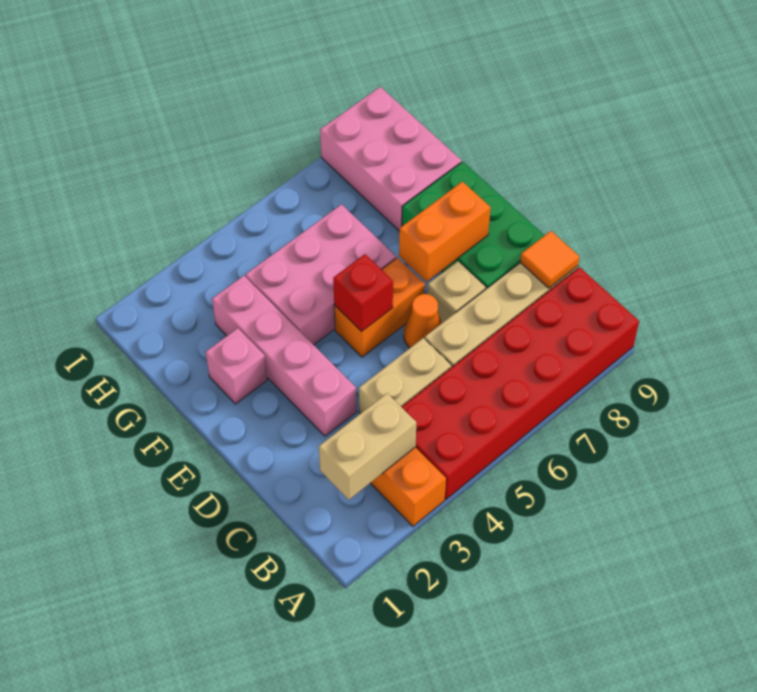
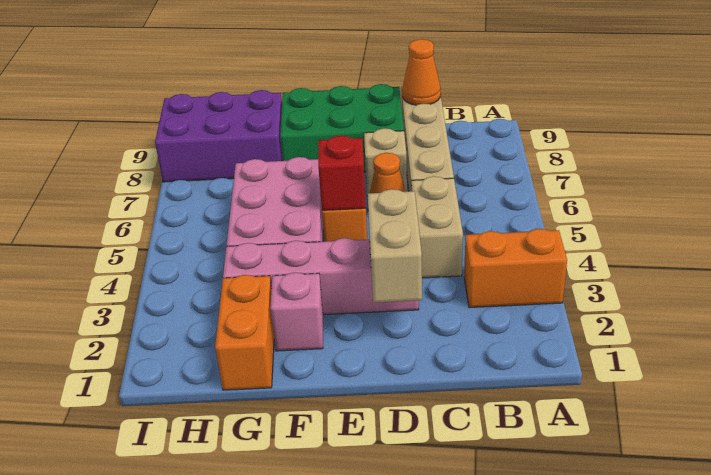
red brick A4:B9 level 1 -> none
tan brick B2:B3 level 2 -> tan brick D2:D3 level 2
orange tile C9 level 2 -> orange cone C9 level 2
orange brick E7:E8 level 2 -> orange brick G1:G2 level 1
pink brick G8:I9 level 1 -> purple brick G8:I9 level 1

